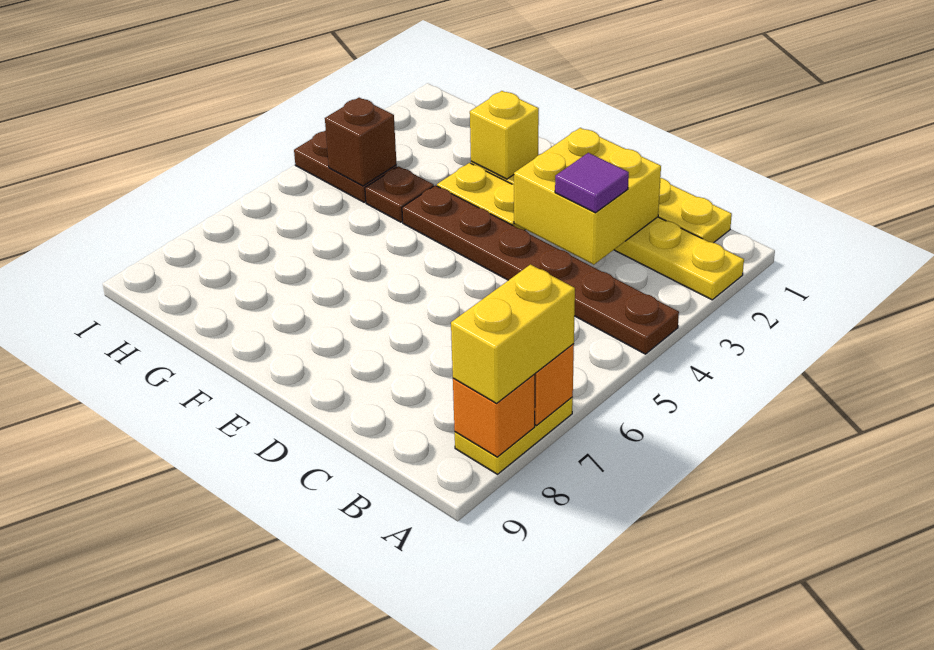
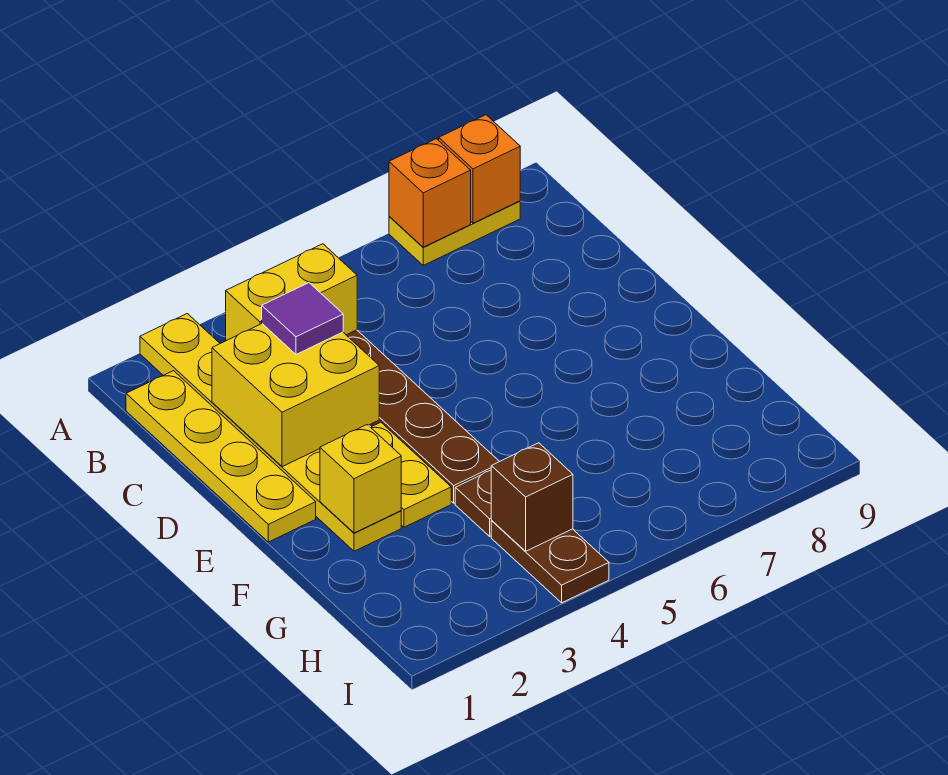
yellow brick A7:A8 level 3 -> yellow brick B3:B4 level 2

